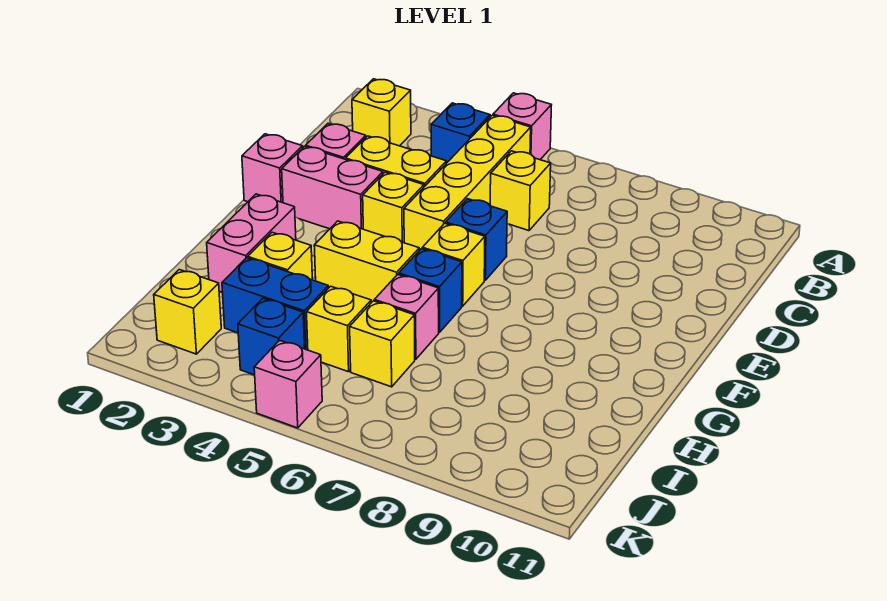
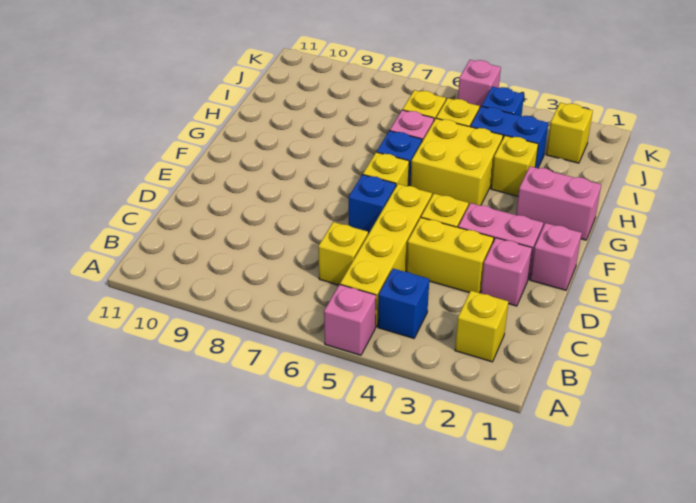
pink brick G2:H2 level 1 -> pink brick G1:G2 level 1
yellow brick G4:G5 level 1 -> yellow brick G4:H5 level 1

